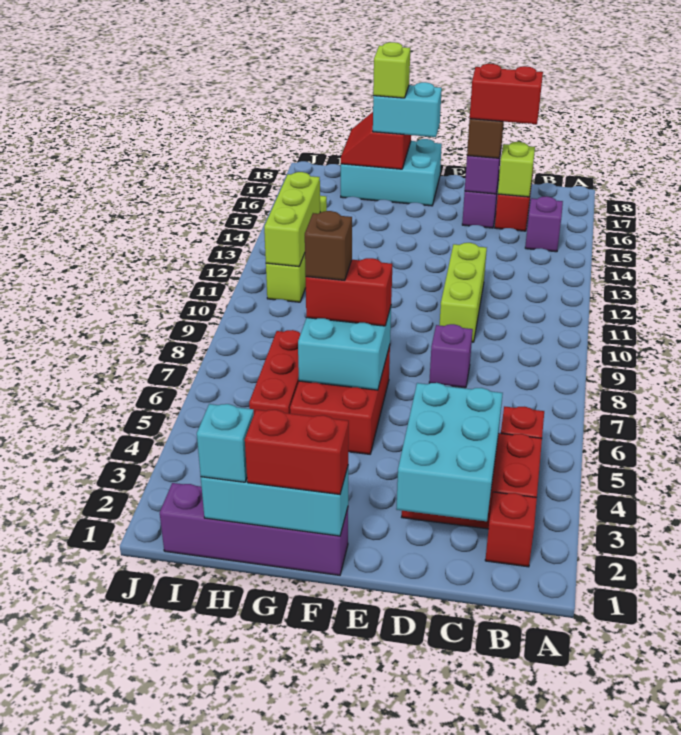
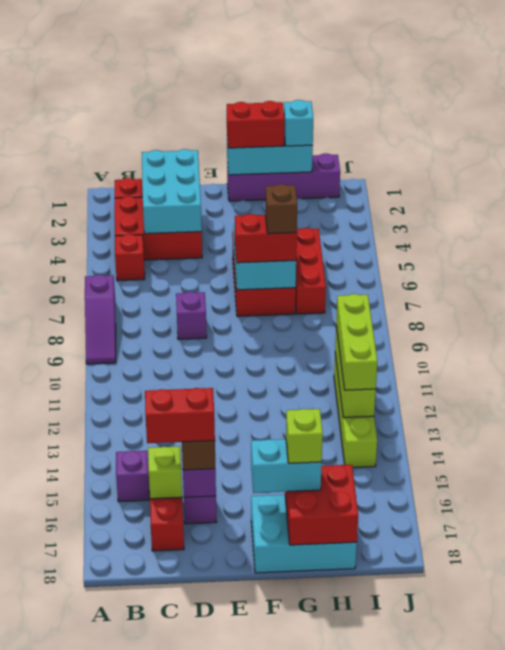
none -> purple slope A7:A9 level 1 top 7
lime brick D10:D12 level 1 -> lime brick I11:I13 level 3
red slope G17:H18 level 2 top G -> red brick G17:H18 level 2

